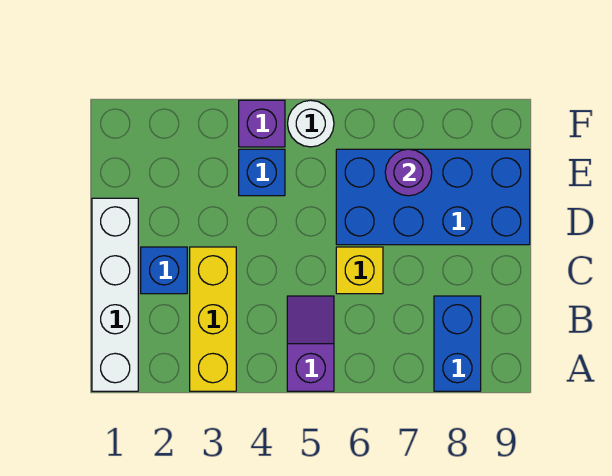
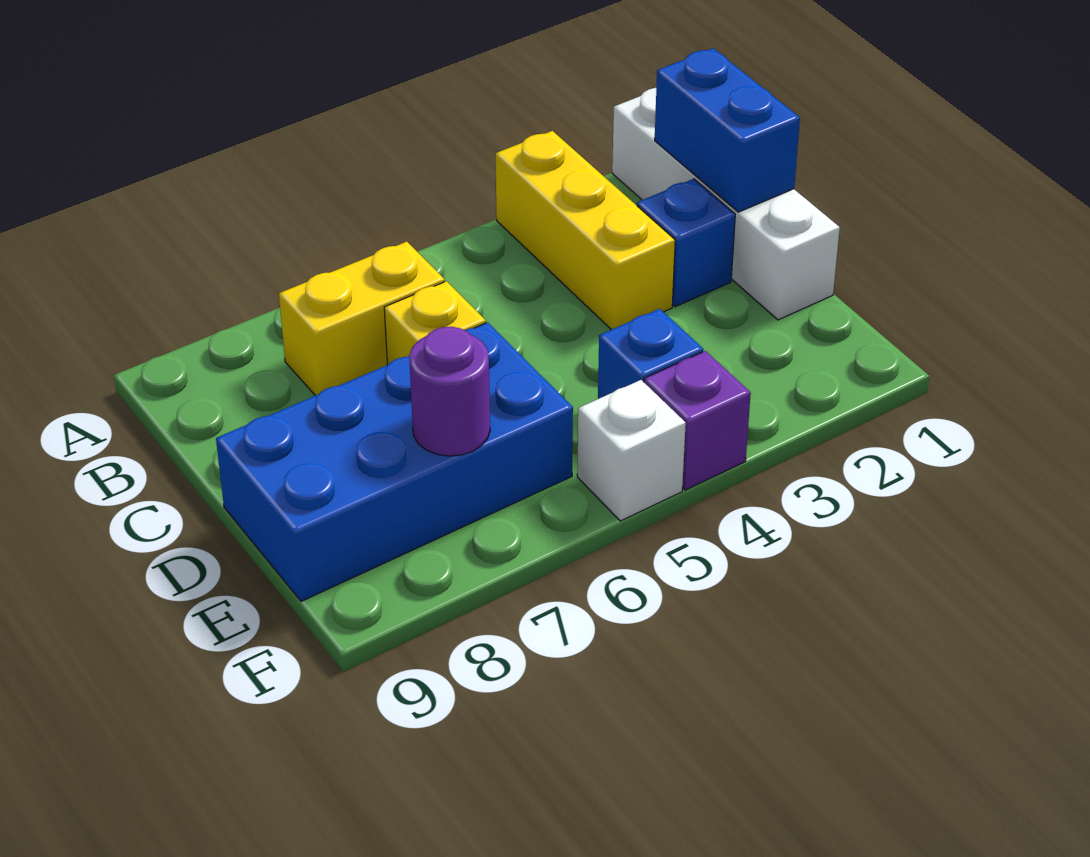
purple slope A5:B5 level 1 top A -> none
blue brick A8:B8 level 1 -> blue brick B1:C1 level 2
none -> yellow brick B6:B7 level 1
white round brick F5 level 1 -> white brick F5 level 1

